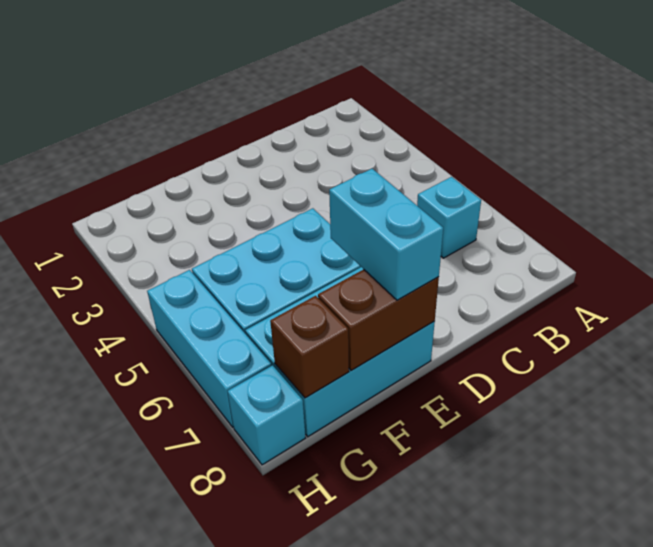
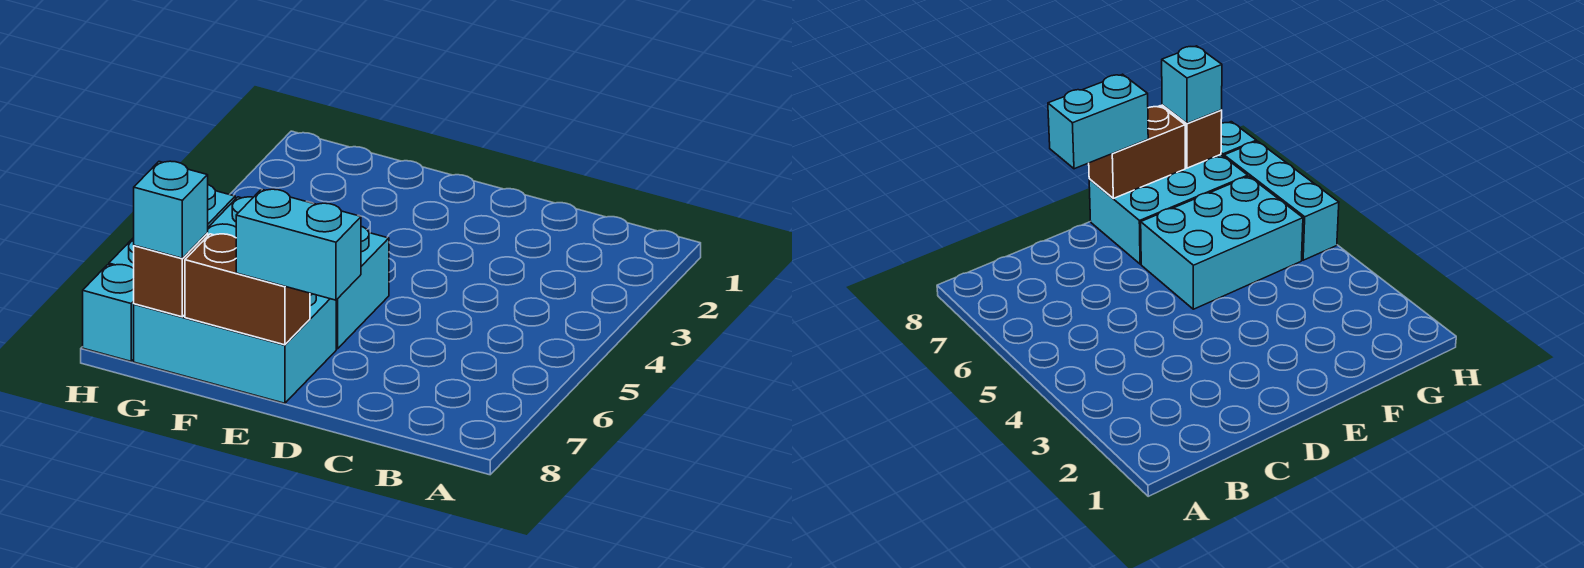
cyan brick B6 level 1 -> cyan brick G8 level 3
cyan brick E7:E8 level 3 -> cyan brick D8:E8 level 3

